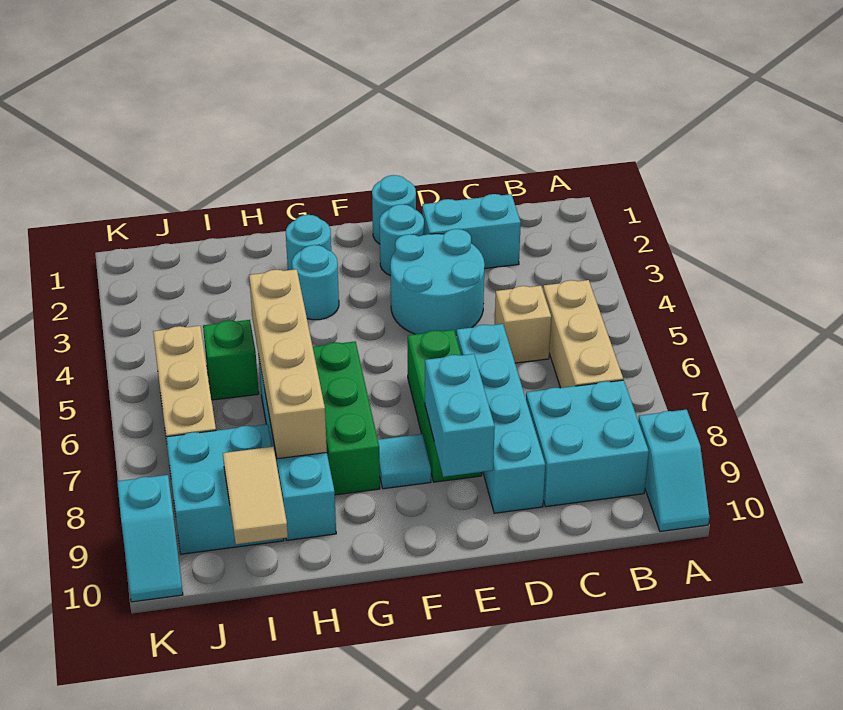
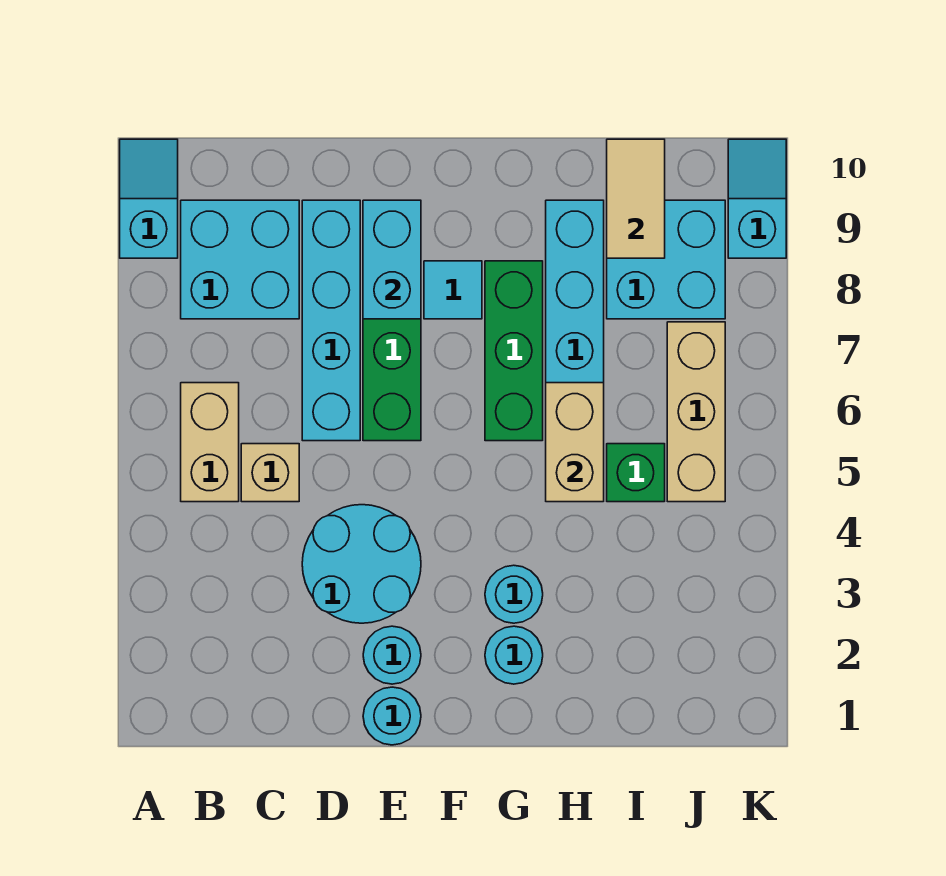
tan brick B5:B7 level 1 -> tan brick B5:B6 level 1
cyan brick C2:D2 level 1 -> none
tan brick H5:H8 level 2 -> tan brick H5:H6 level 2

